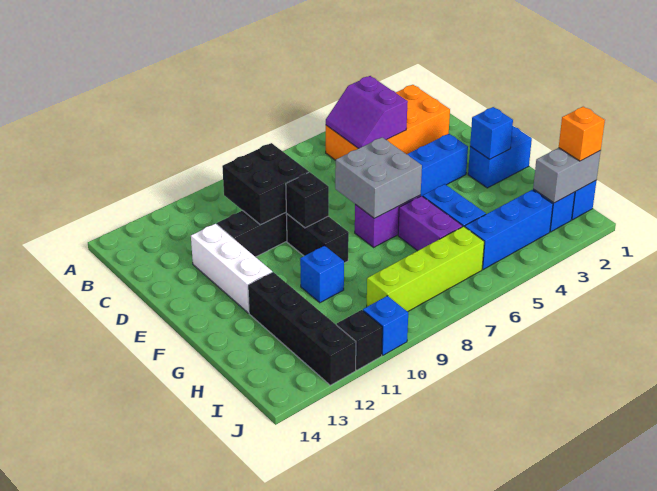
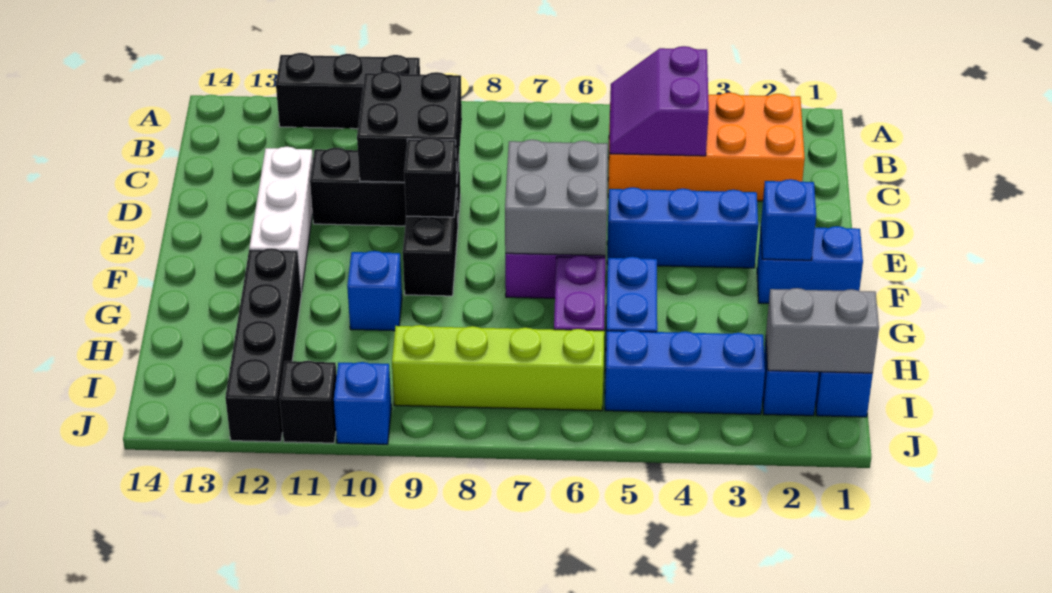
none -> black brick A10:A12 level 1
orange brick I1 level 3 -> none

